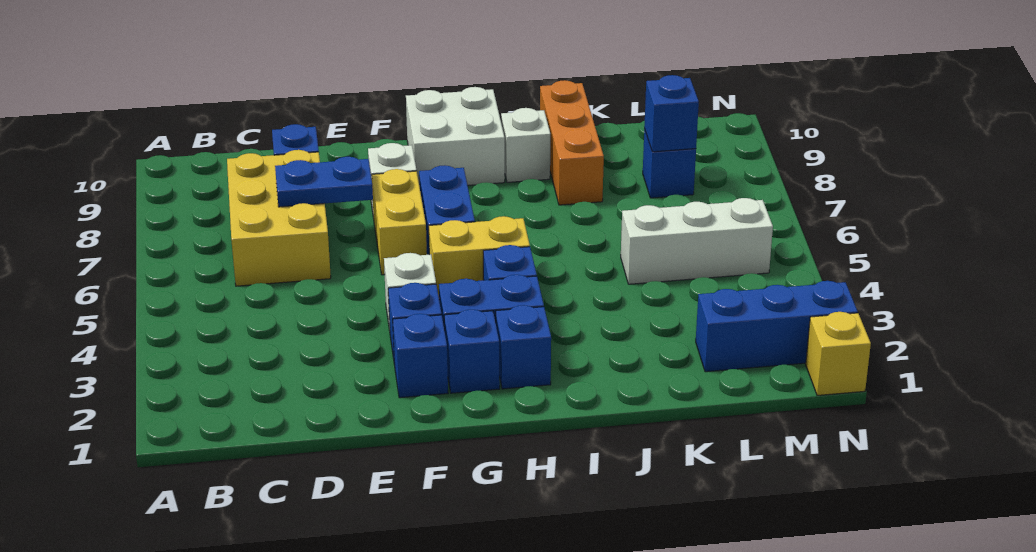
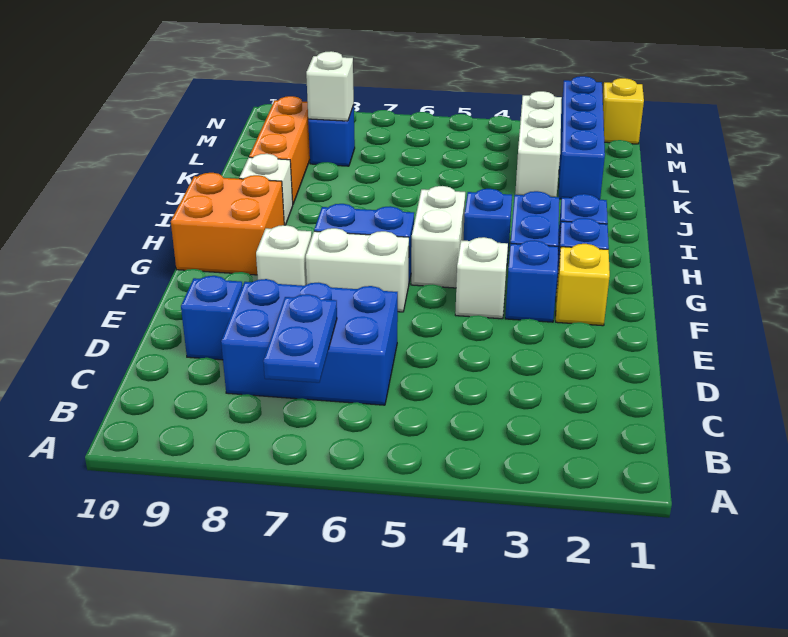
yellow brick C6:D8 level 1 -> blue brick C6:D8 level 1
blue plate D7:E7 level 2 -> blue plate B7:C7 level 2
blue brick F2 level 1 -> yellow brick F2 level 1
yellow brick F6:F7 level 1 -> white brick F6:F7 level 1
yellow brick G5:H5 level 1 -> white brick G5:H5 level 1
white brick G9:H10 level 1 -> orange brick G9:H10 level 1
orange brick J8:J10 level 1 -> orange brick J9:L9 level 1
white brick K5:M5 level 1 -> white brick K3:M3 level 1
blue brick L2:N2 level 1 -> blue brick K2:N2 level 1
blue brick L8 level 2 -> white brick L8 level 2

